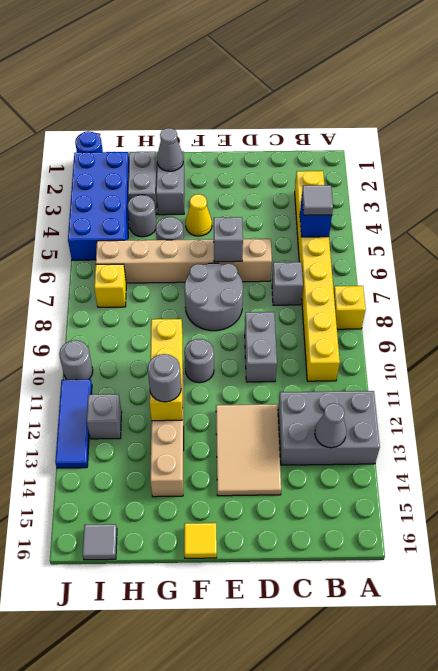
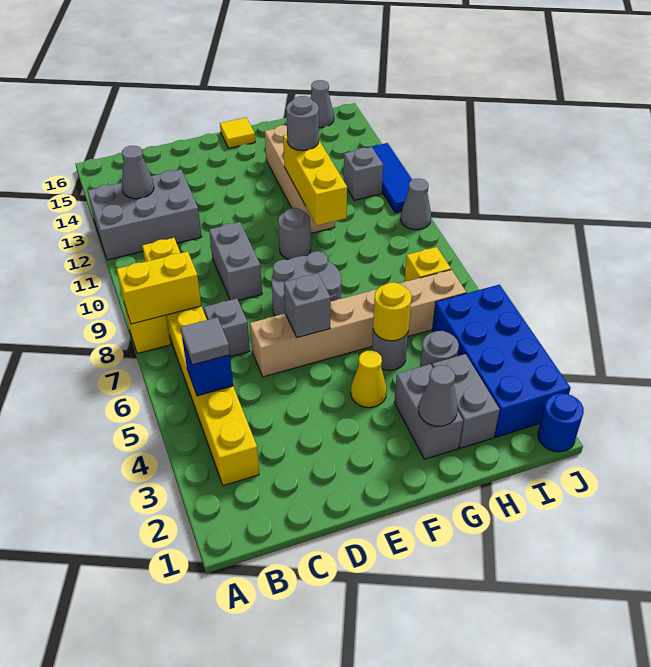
none -> yellow brick A8:B8 level 2
tan tile D12:E14 level 1 -> none
none -> yellow round brick G5 level 2
grey tile I16 level 1 -> grey cone I16 level 1
grey round brick J10 level 1 -> grey cone J10 level 1

